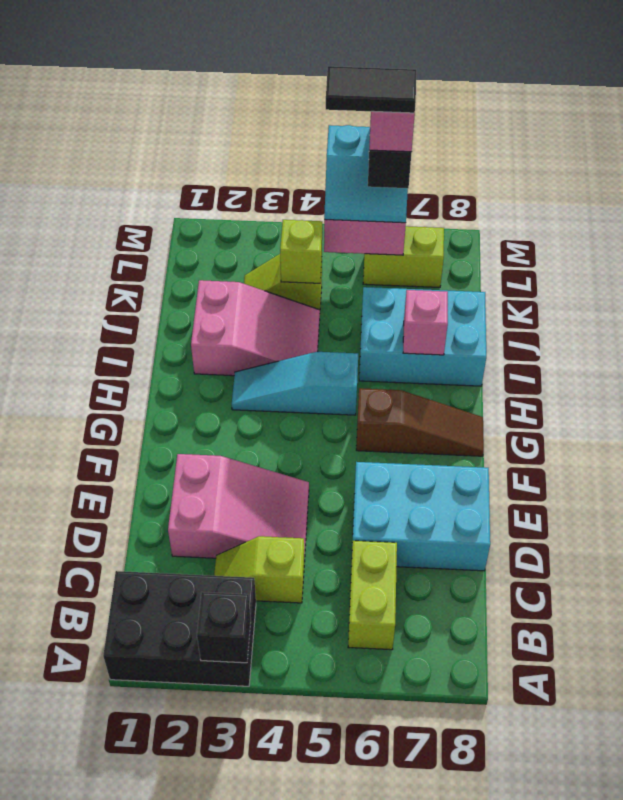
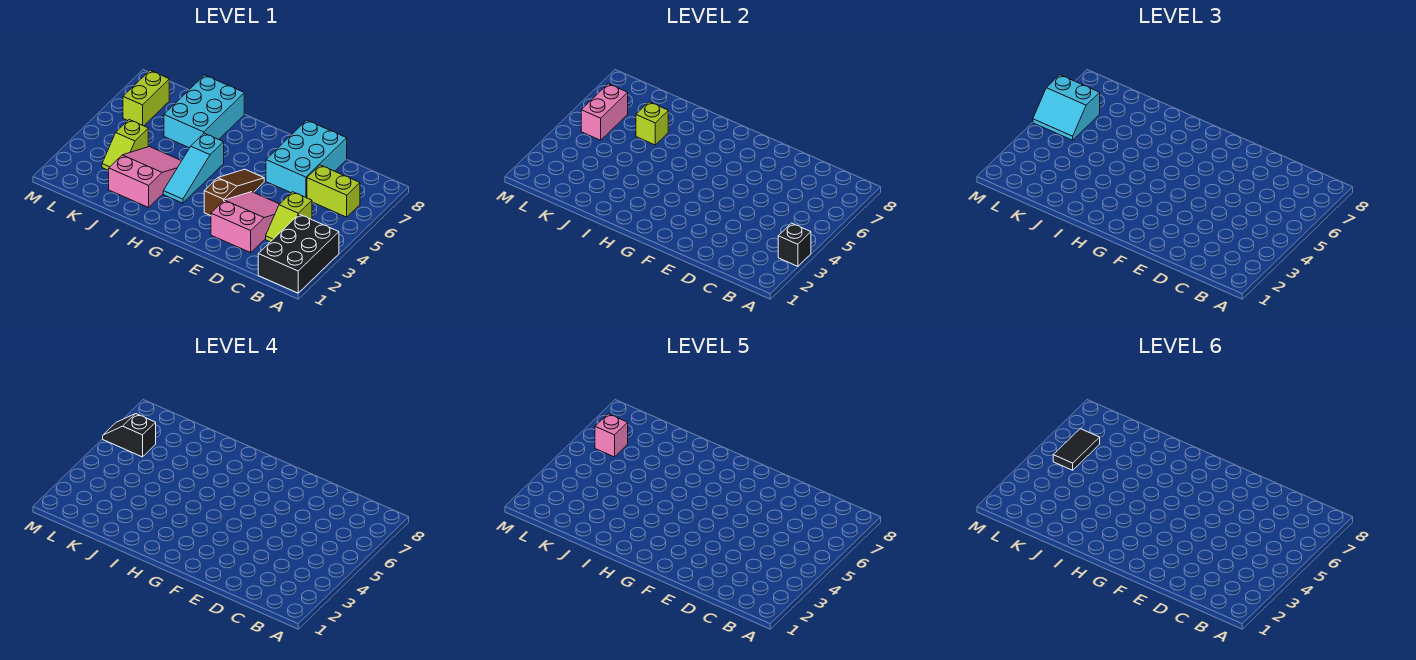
brown slope G6:G8 level 1 top 6 -> brown slope F3:F5 level 1 top 3
pink brick I7 level 2 -> none
lime brick K4 level 2 -> lime brick J6 level 2
cyan slope L5:M6 level 3 top M -> cyan slope L5:M6 level 3 top 6

